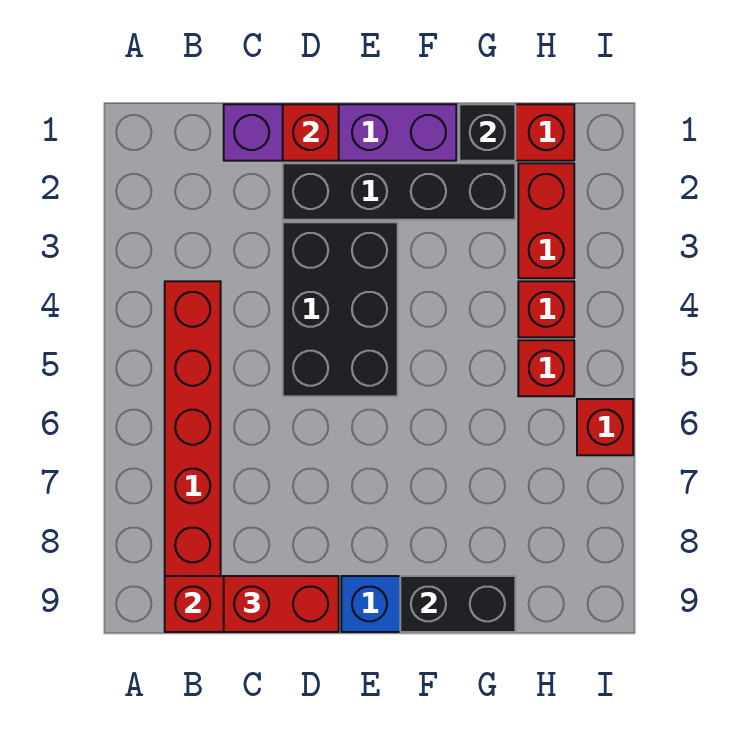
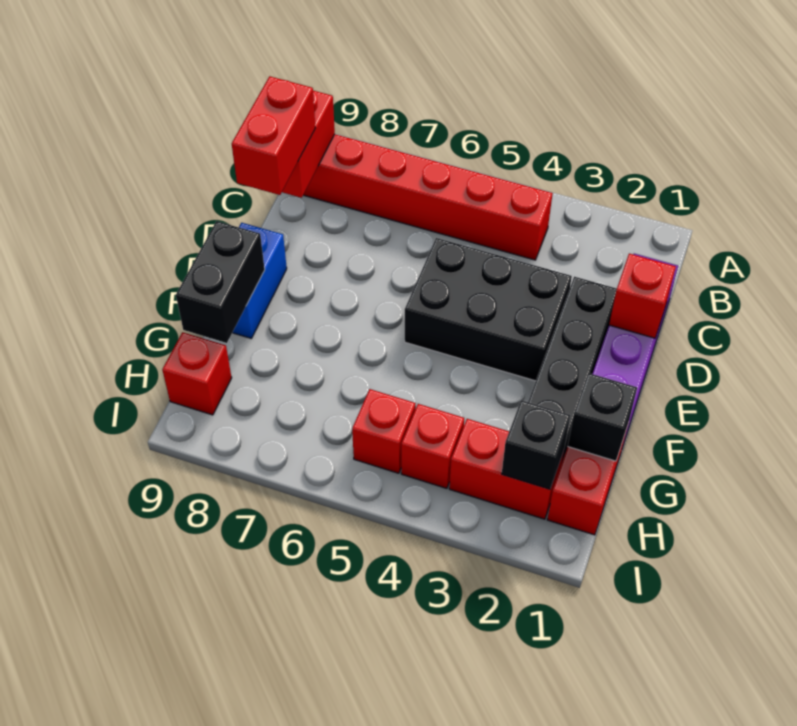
none -> black brick H2 level 2
red brick I6 level 1 -> red brick H9 level 1

